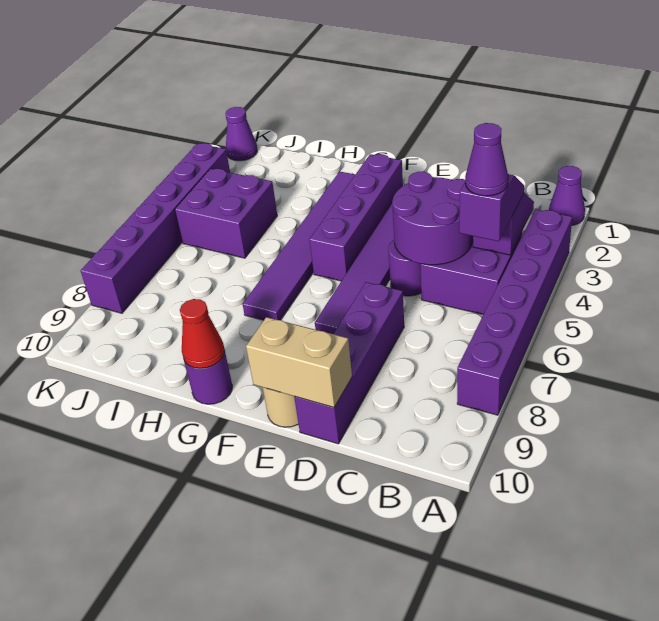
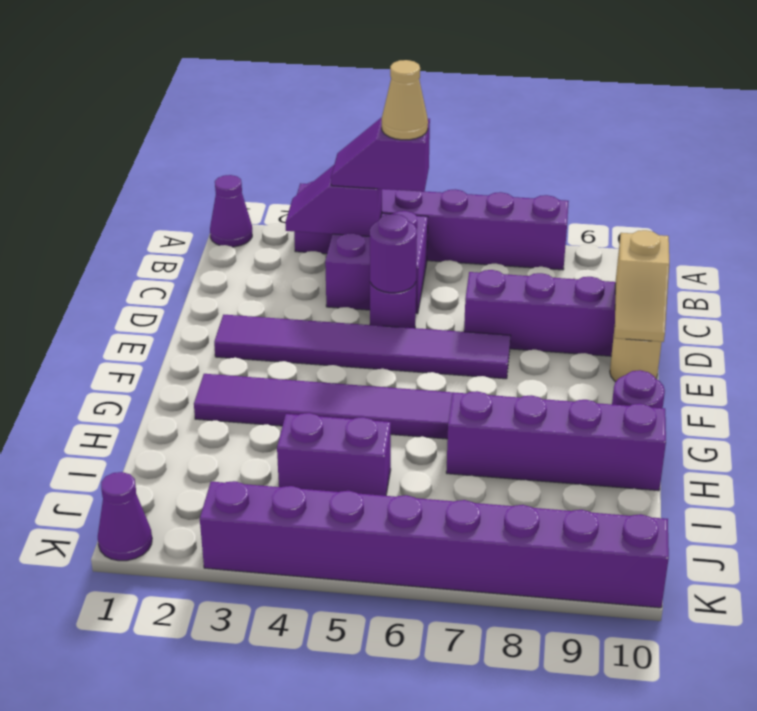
purple cone B5 level 4 -> tan cone B5 level 4
purple round brick C4:D5 level 2 -> purple round brick D5 level 2
tan brick D10:E10 level 2 -> tan slope D10:E10 level 2 top D
purple brick F2:F5 level 1 -> purple brick H7:H10 level 1
red cone G10 level 2 -> none
purple brick I4:J5 level 1 -> purple brick I4:I5 level 1
purple brick K3:K8 level 1 -> purple brick K3:K10 level 1

